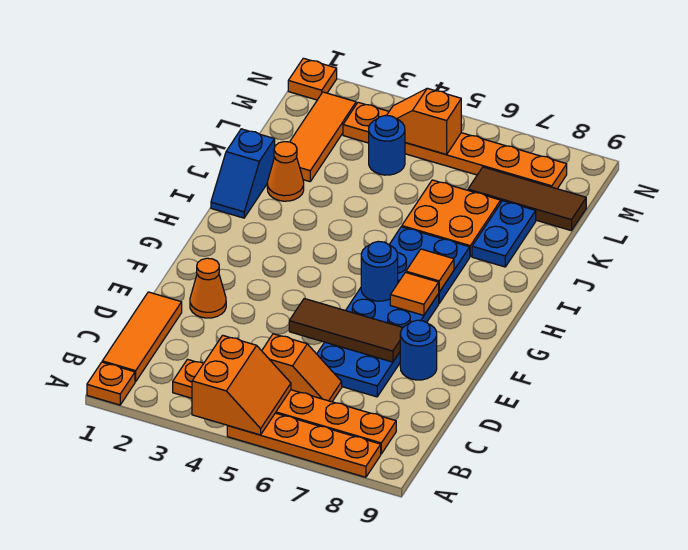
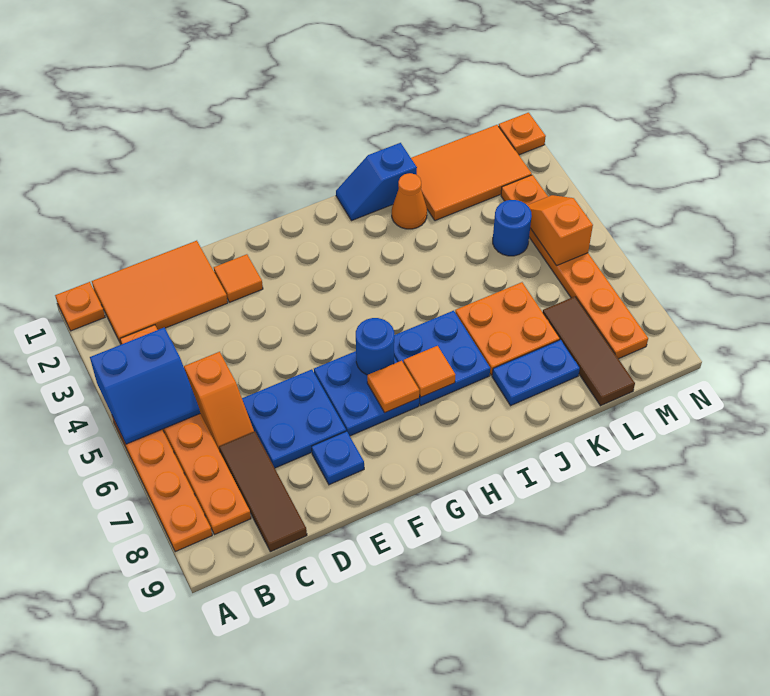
orange slope A4:B5 level 2 top 4 -> blue slope A4:B5 level 2 top 4
orange tile B1:D1 level 1 -> orange tile B1:D2 level 1
orange cone E2 level 1 -> orange tile E2 level 1
brown tile E5:E7 level 2 -> brown tile C7:C9 level 1
blue round brick E8 level 1 -> blue plate E8 level 1
orange tile K2:M2 level 1 -> orange tile K1:M2 level 1

